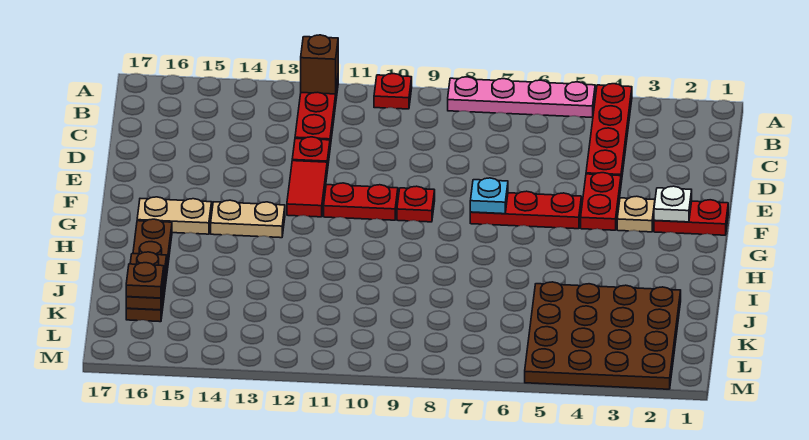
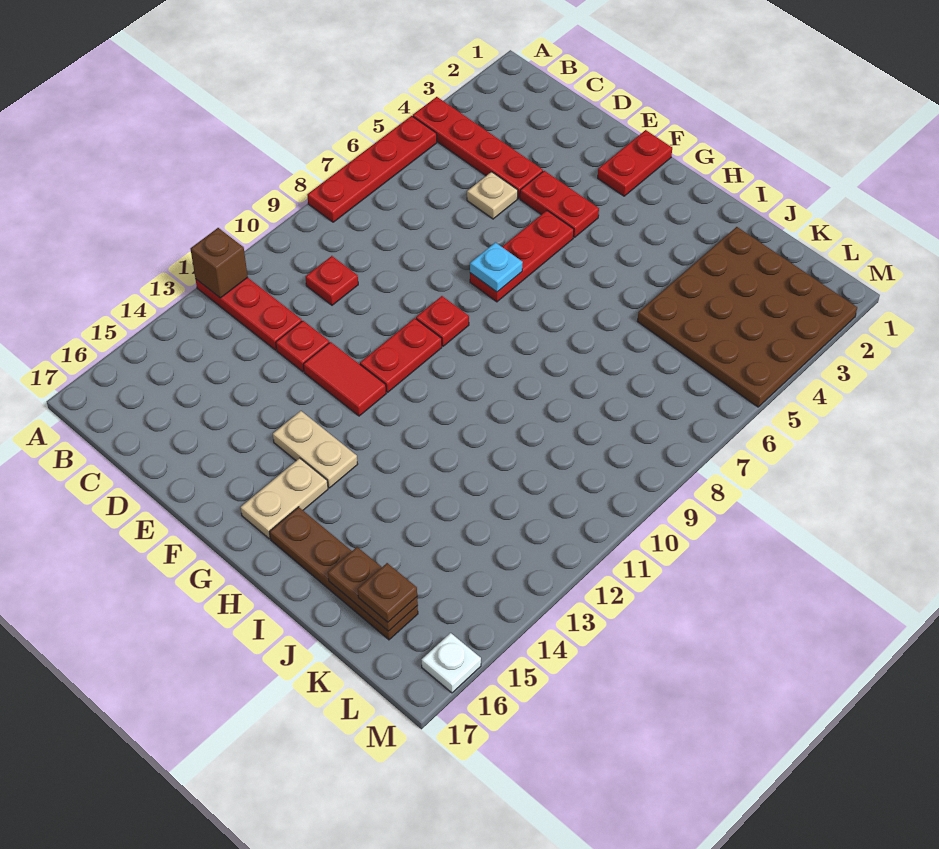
pink plate A5:A8 level 1 -> red plate A5:A8 level 1
red plate A10 level 1 -> red plate C10 level 1
white plate F2 level 2 -> white plate M16 level 1
tan plate F3 level 1 -> tan plate D5 level 1
tan plate G13:G14 level 1 -> tan plate F14:G14 level 1

